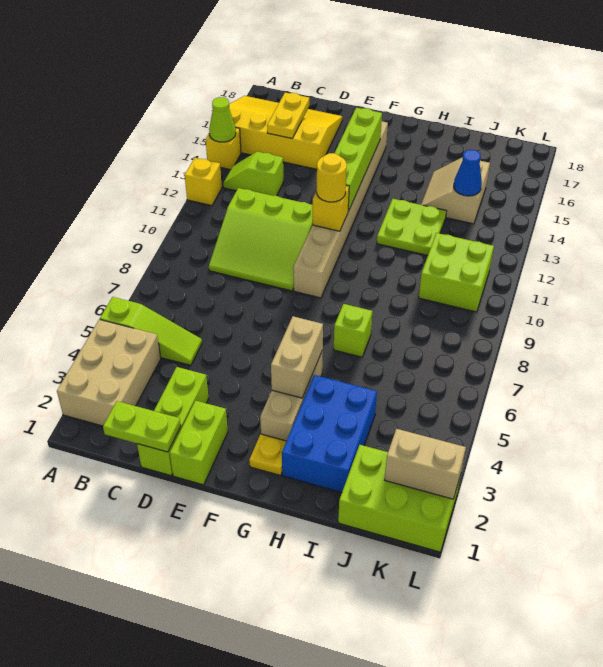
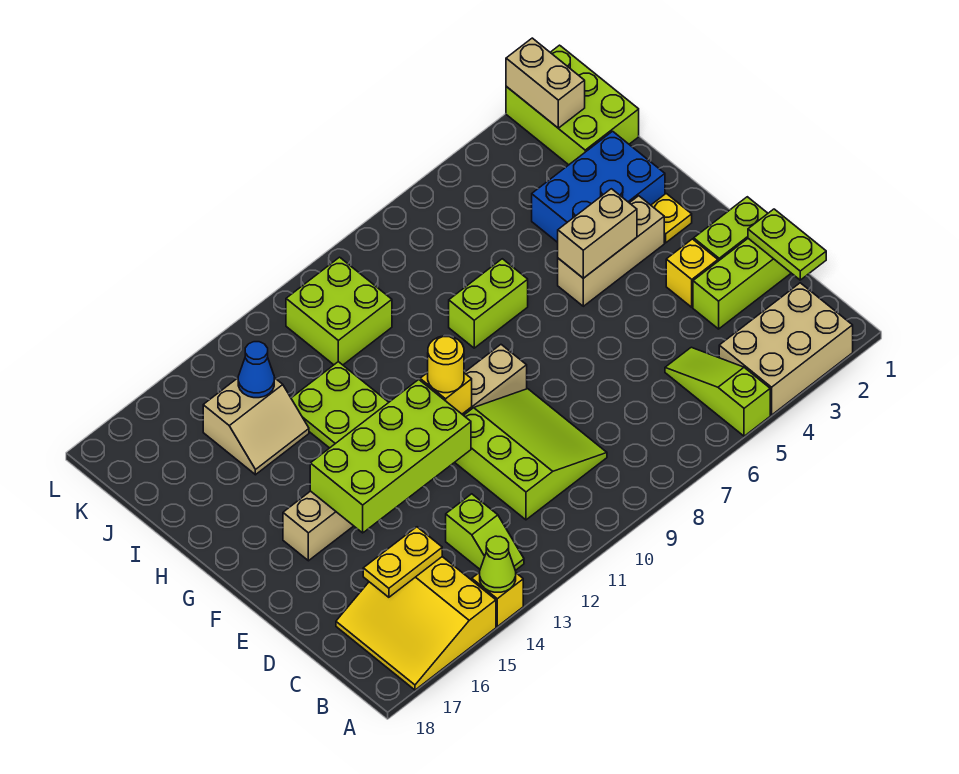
yellow brick A12 level 1 -> yellow brick E3 level 1
yellow slope A15:D17 level 1 top 15 -> yellow slope A15:C17 level 1 top 15
lime brick F12:F15 level 2 -> lime brick E12:F15 level 2
lime brick H7 level 1 -> lime brick H7:H8 level 1

